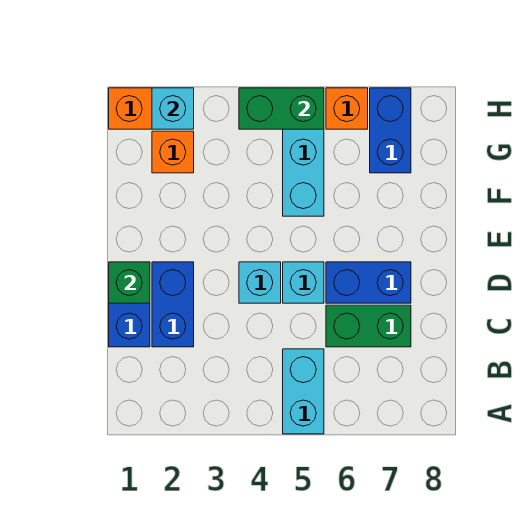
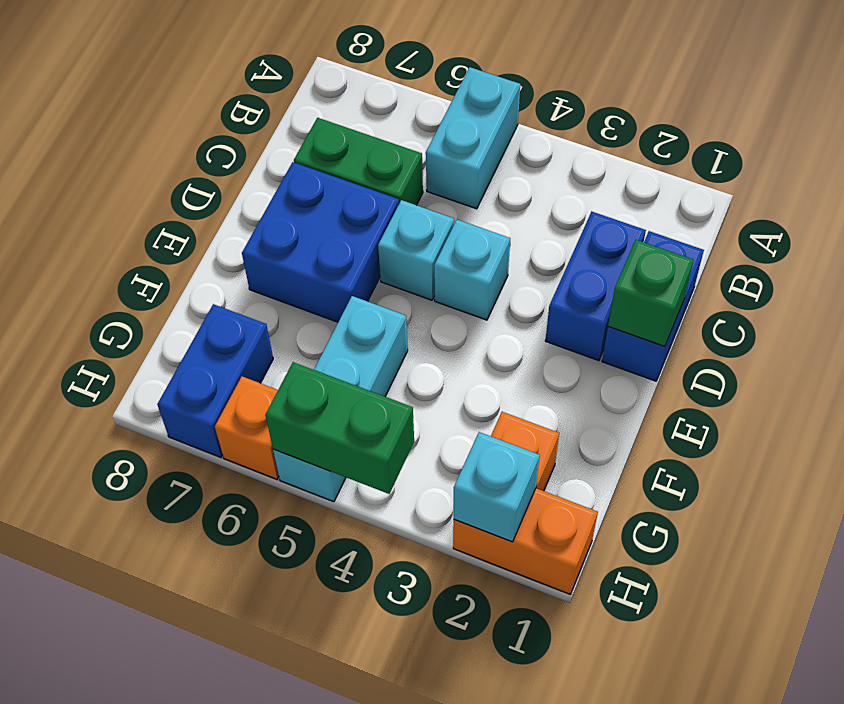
blue brick D6:D7 level 1 -> blue brick D6:E7 level 1

